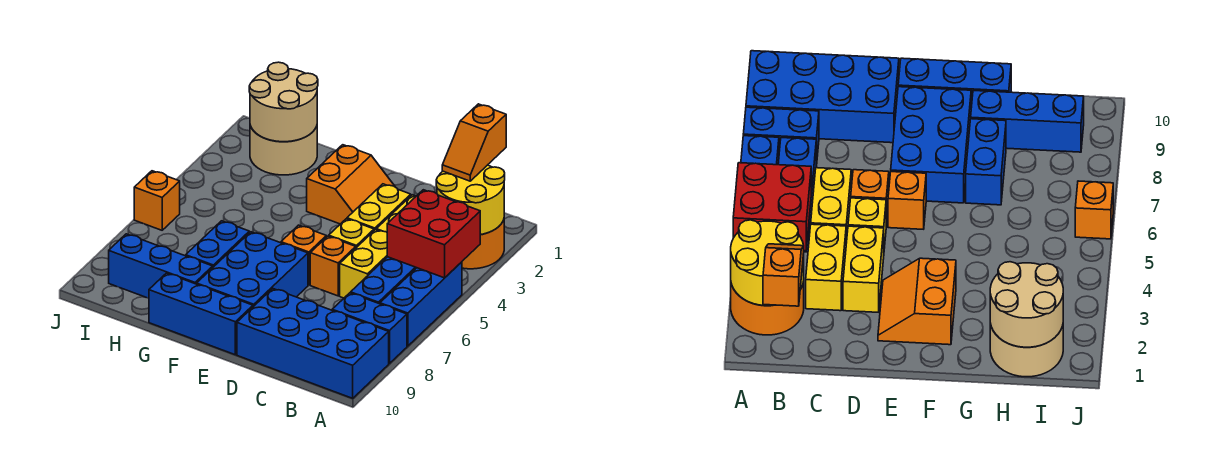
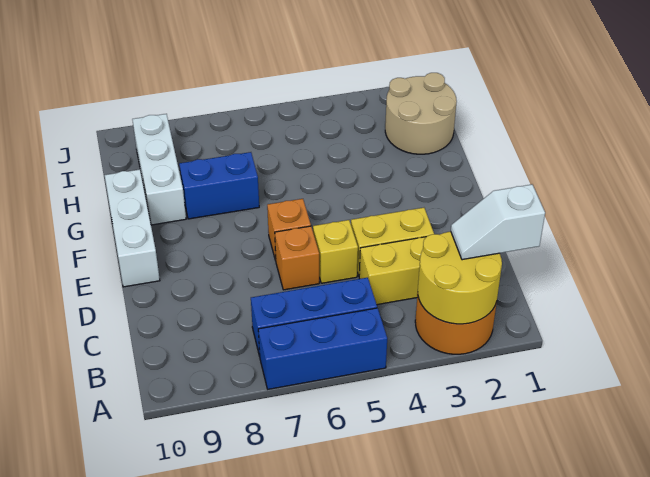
red brick A4:B5 level 2 -> none
blue brick A8:B8 level 1 -> none
blue brick A9:D10 level 1 -> none
orange slope B1:B2 level 3 top 1 -> white slope B1:B2 level 3 top 1
yellow brick C5:C6 level 1 -> none
orange slope E2:F3 level 1 top F -> none
blue brick E7:F9 level 1 -> none
blue brick E10:G10 level 1 -> white brick E10:G10 level 1
blue brick G9:I9 level 1 -> white brick G9:I9 level 1
tan round brick H1:I2 level 2 -> none
orange brick J6 level 1 -> none

